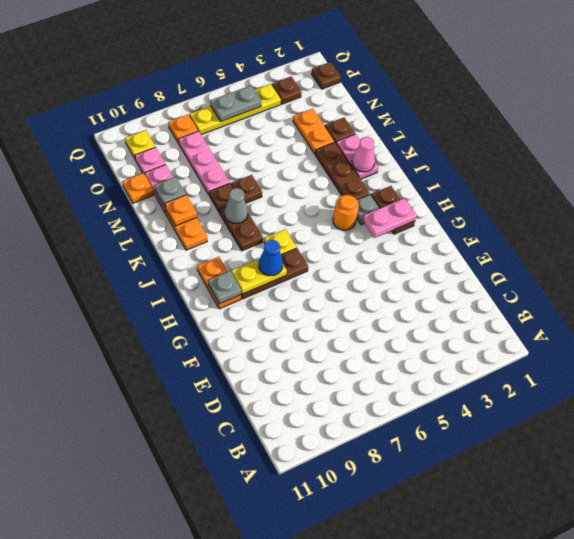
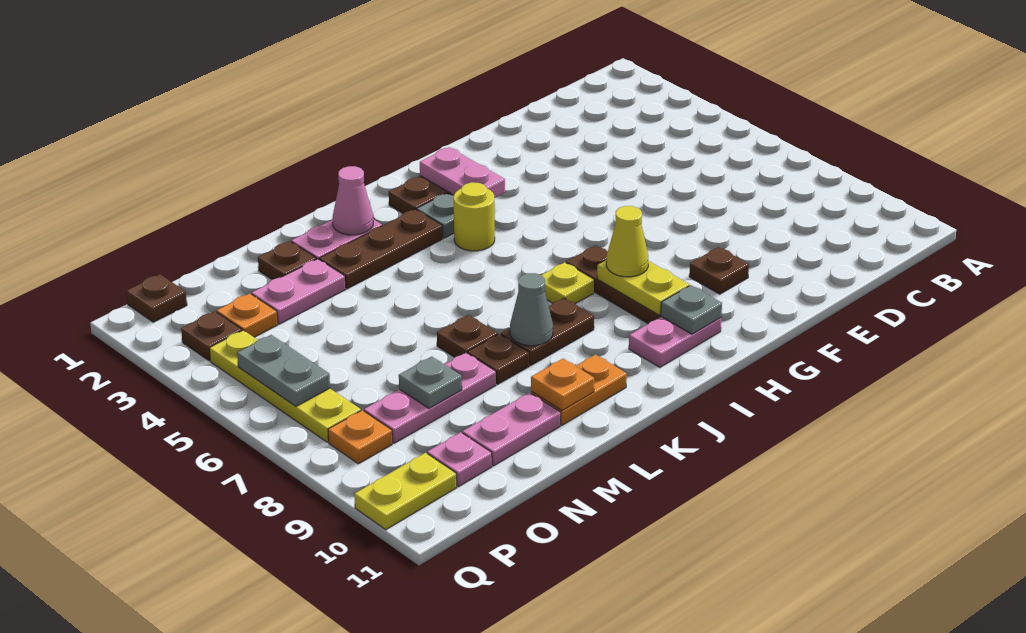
none -> brown plate F9 level 1
blue cone H8 level 3 -> yellow cone H8 level 3
orange plate H10:I10 level 1 -> pink plate H10:I10 level 1
orange round brick I4 level 1 -> yellow round brick I4 level 1
orange plate M3:N3 level 1 -> pink plate M3:N3 level 1
grey plate M10 level 2 -> grey plate N8 level 2
orange plate N11 level 1 -> orange plate O3 level 1
yellow plate P10 level 1 -> yellow plate P10:Q10 level 1

